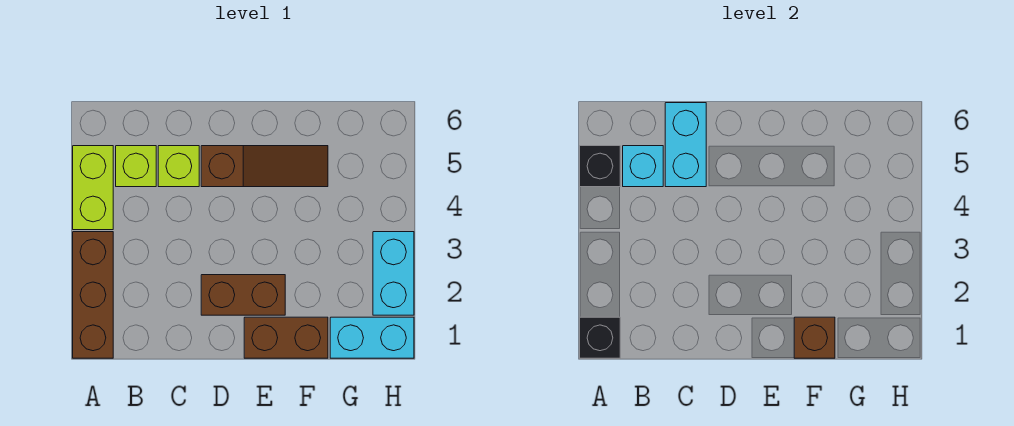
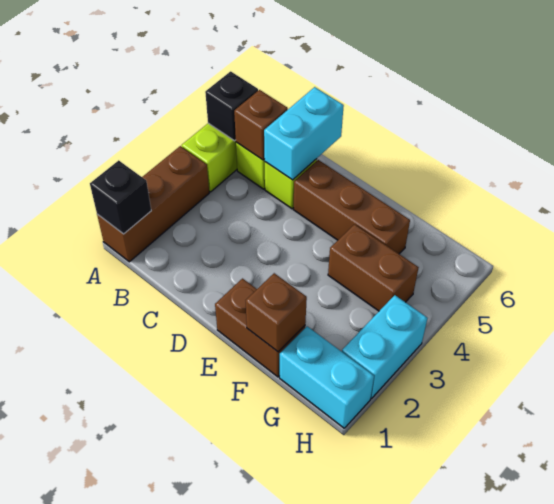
cyan brick B5 level 2 -> brown brick B5 level 2
brown brick D2:E2 level 1 -> brown brick F4:G4 level 1
brown slope D5:F5 level 1 top D -> brown brick D5:F5 level 1

